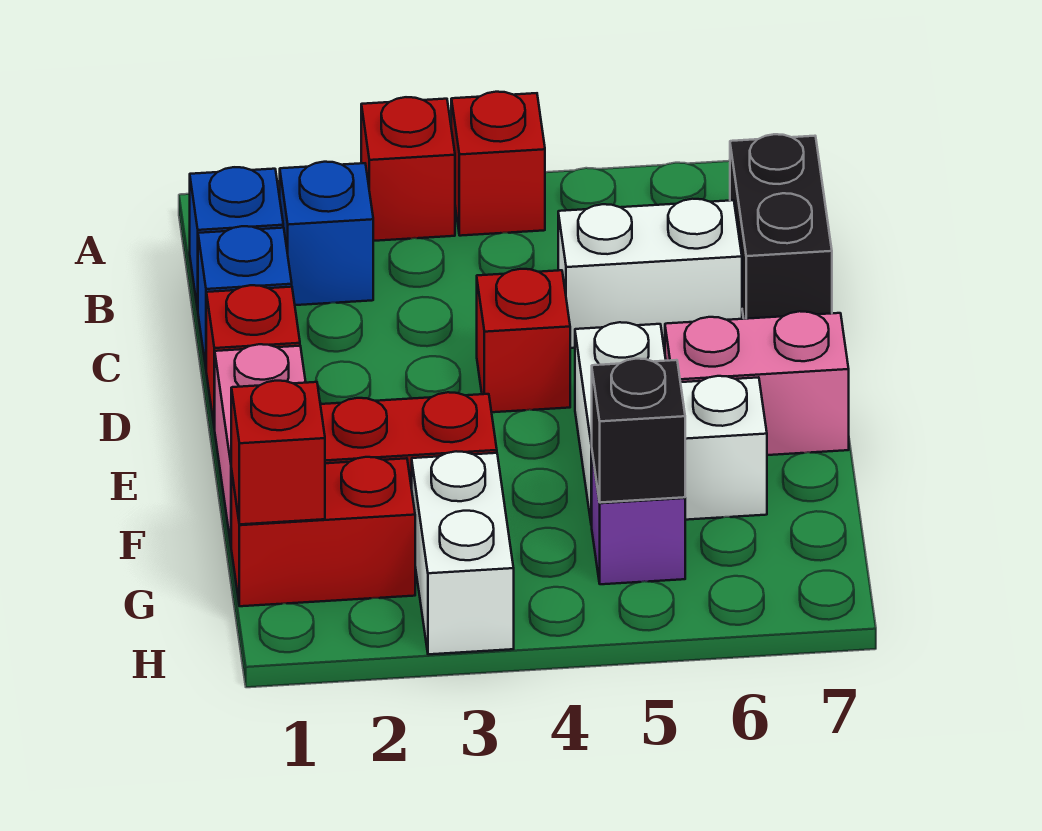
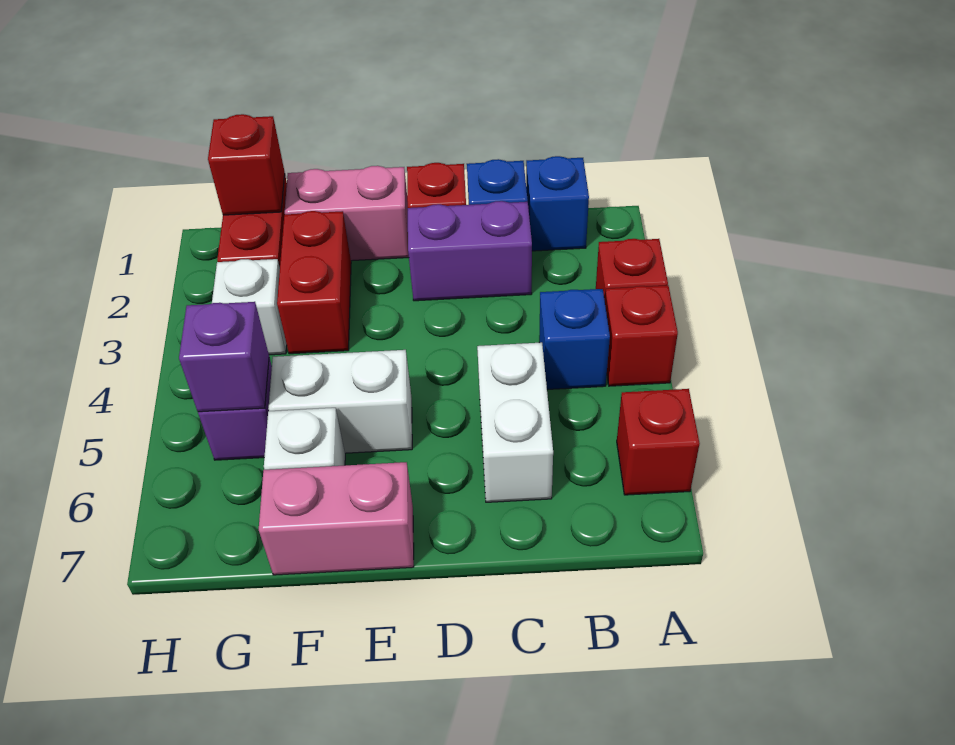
blue brick B2 level 1 -> blue brick B4 level 1
black brick B7:C7 level 1 -> none
none -> purple brick C2:D2 level 1
red brick D4 level 1 -> red brick A6 level 1
pink brick E6:E7 level 1 -> pink brick E7:F7 level 1
white brick G3:H3 level 1 -> white brick G3 level 1
black brick G5 level 2 -> purple brick G5 level 2

